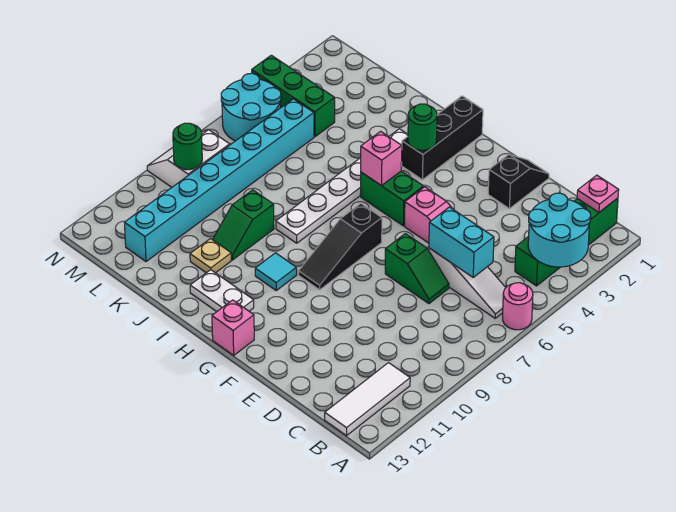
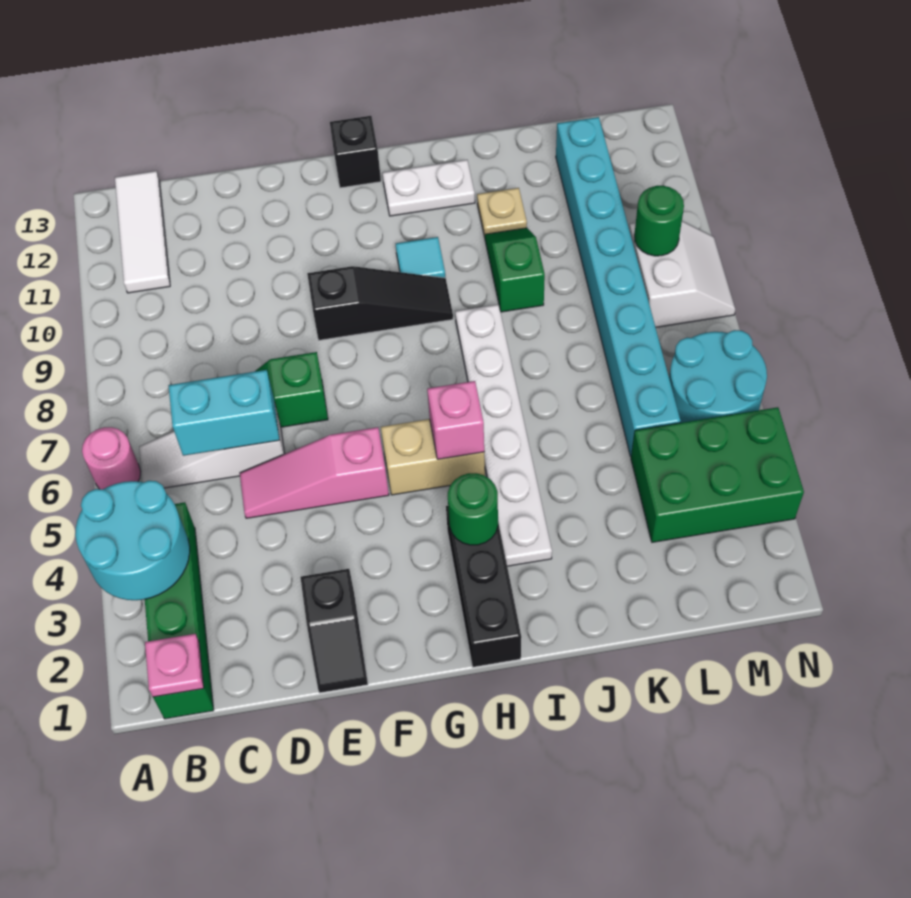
green brick G5:H5 level 1 -> tan brick G5:H5 level 1
black slope G7:G9 level 1 top 7 -> black slope F9:H9 level 1 top F
pink brick G13 level 1 -> black brick G13 level 1
green brick L4:N4 level 1 -> green brick L3:N4 level 1

